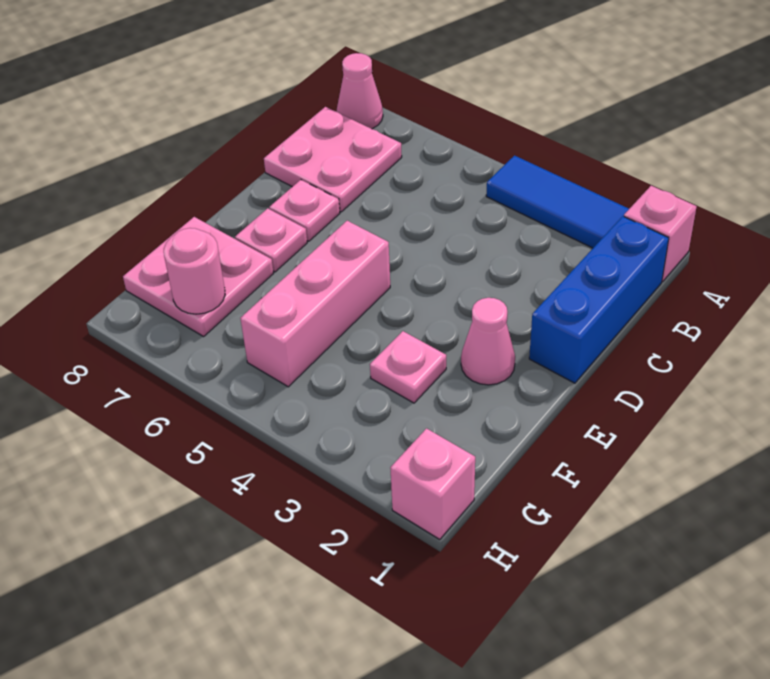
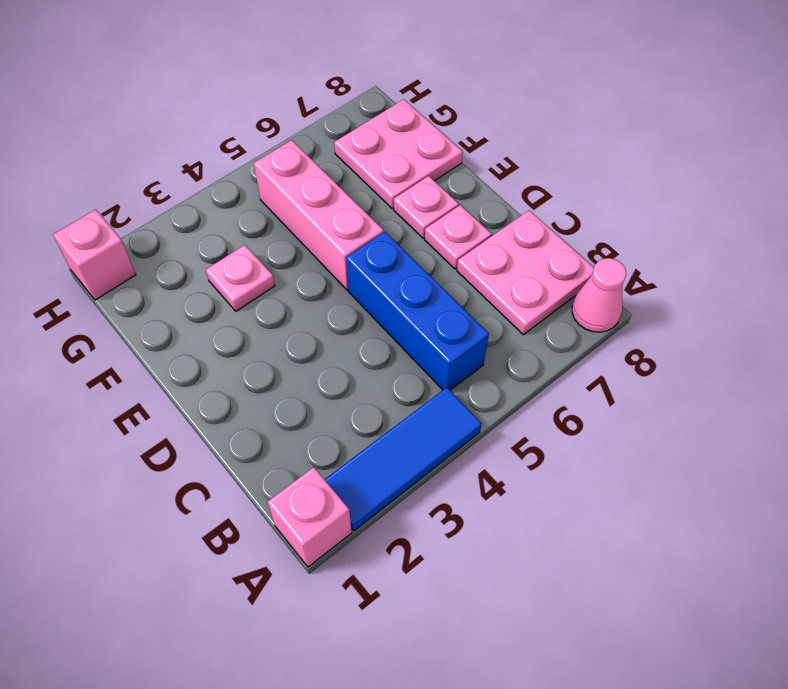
blue brick B1:D1 level 1 -> blue brick B5:D5 level 1
pink cone E2 level 1 -> none
pink round brick G7 level 2 -> none

